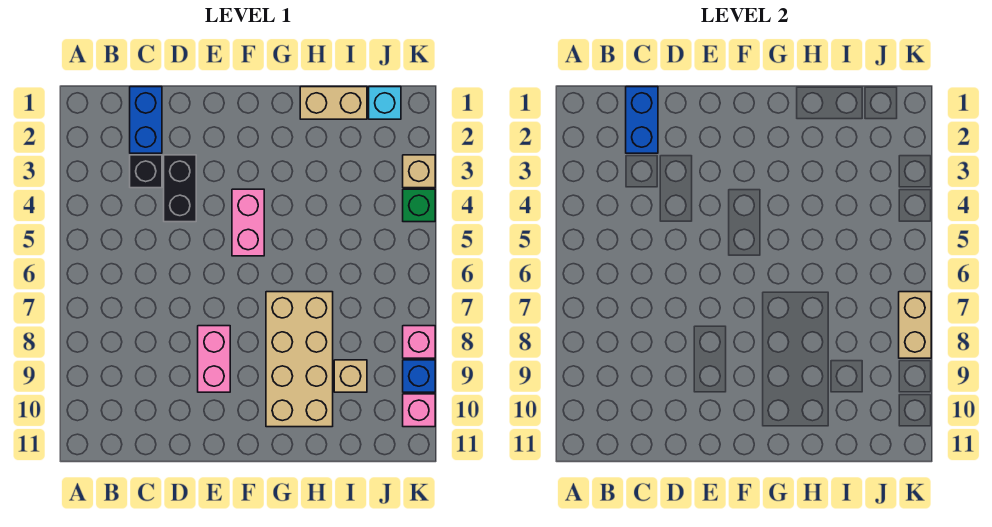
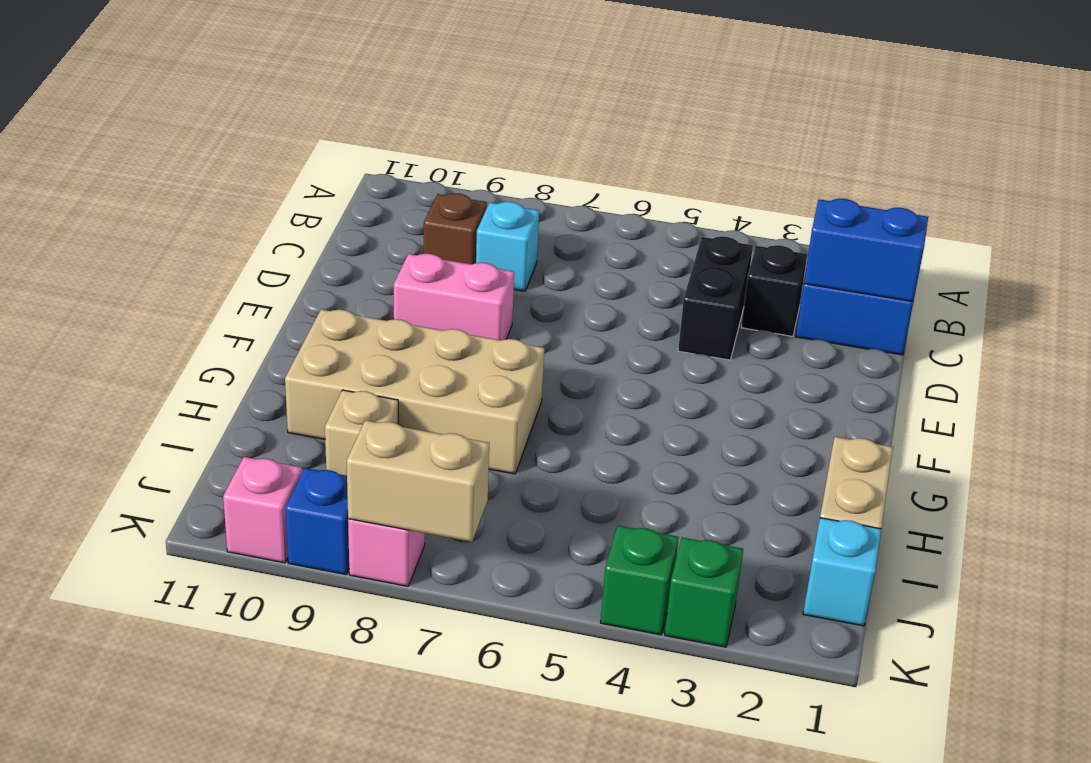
none -> cyan brick C8 level 1
none -> brown brick C9 level 1
black brick D3:D4 level 1 -> black brick C4:D4 level 1
pink brick F4:F5 level 1 -> none
tan brick K3 level 1 -> green brick K3 level 1

